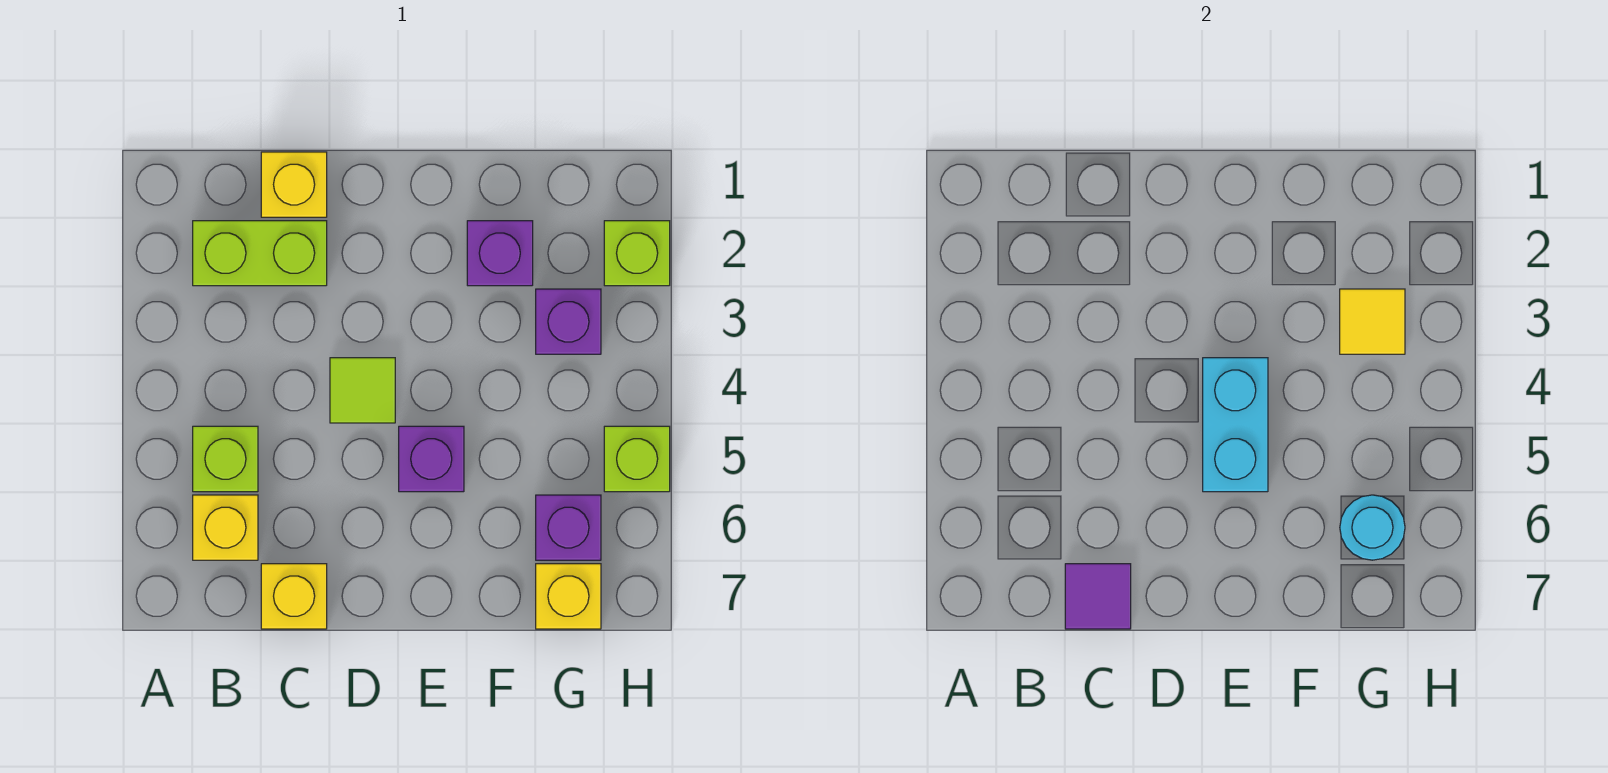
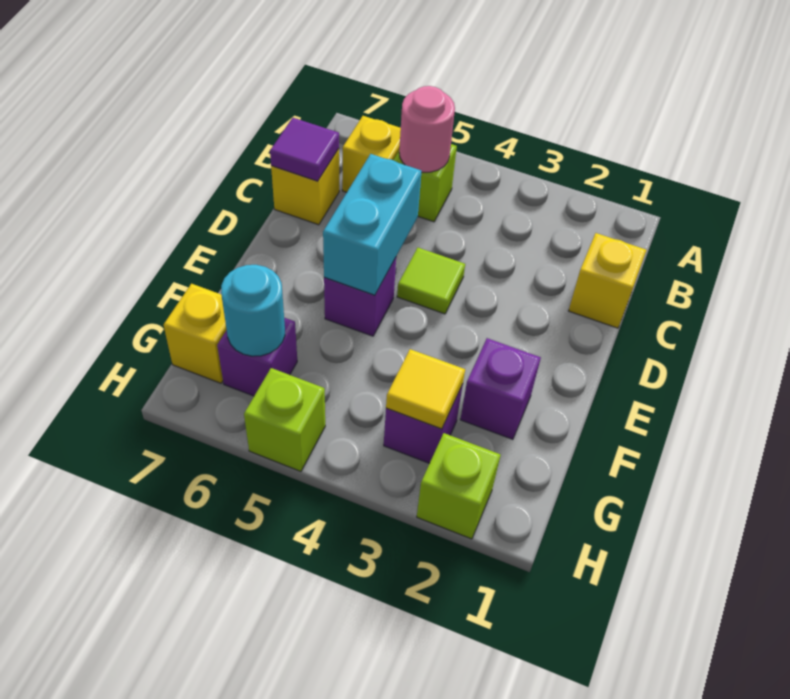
lime brick B2:C2 level 1 -> none
none -> pink round brick B5 level 2
cyan brick E4:E5 level 2 -> cyan brick D5:E5 level 2

